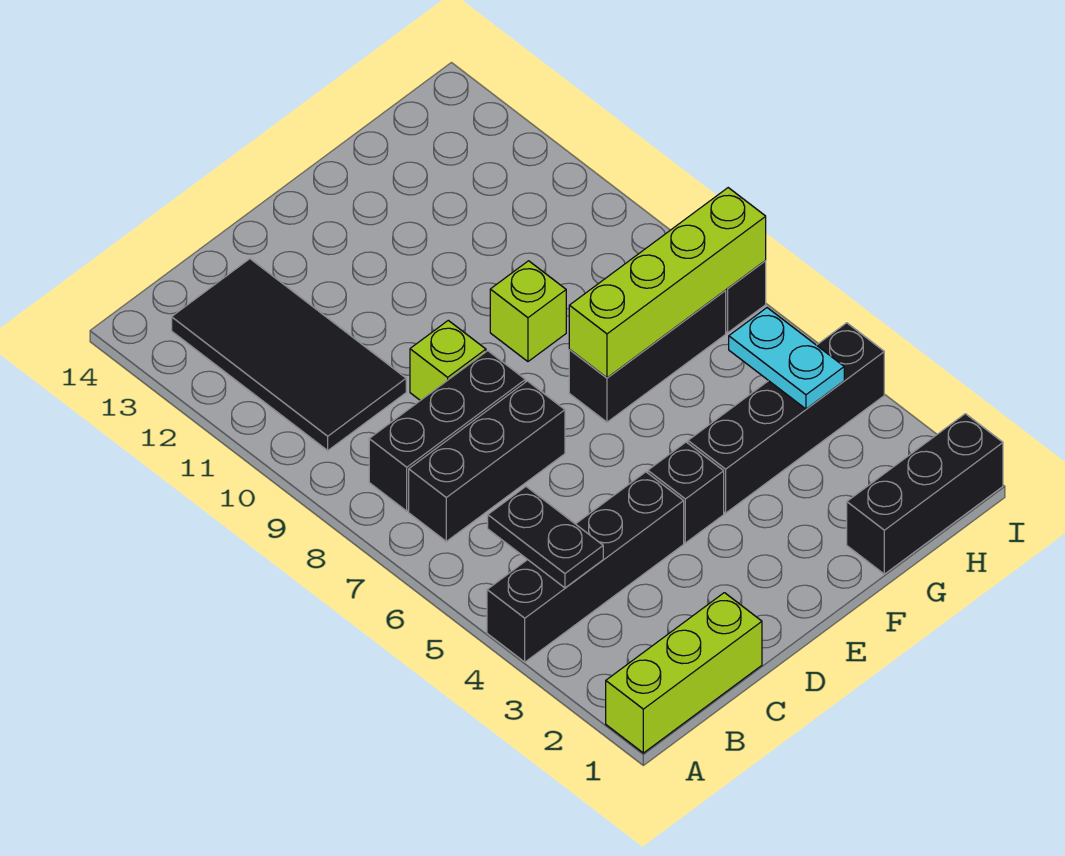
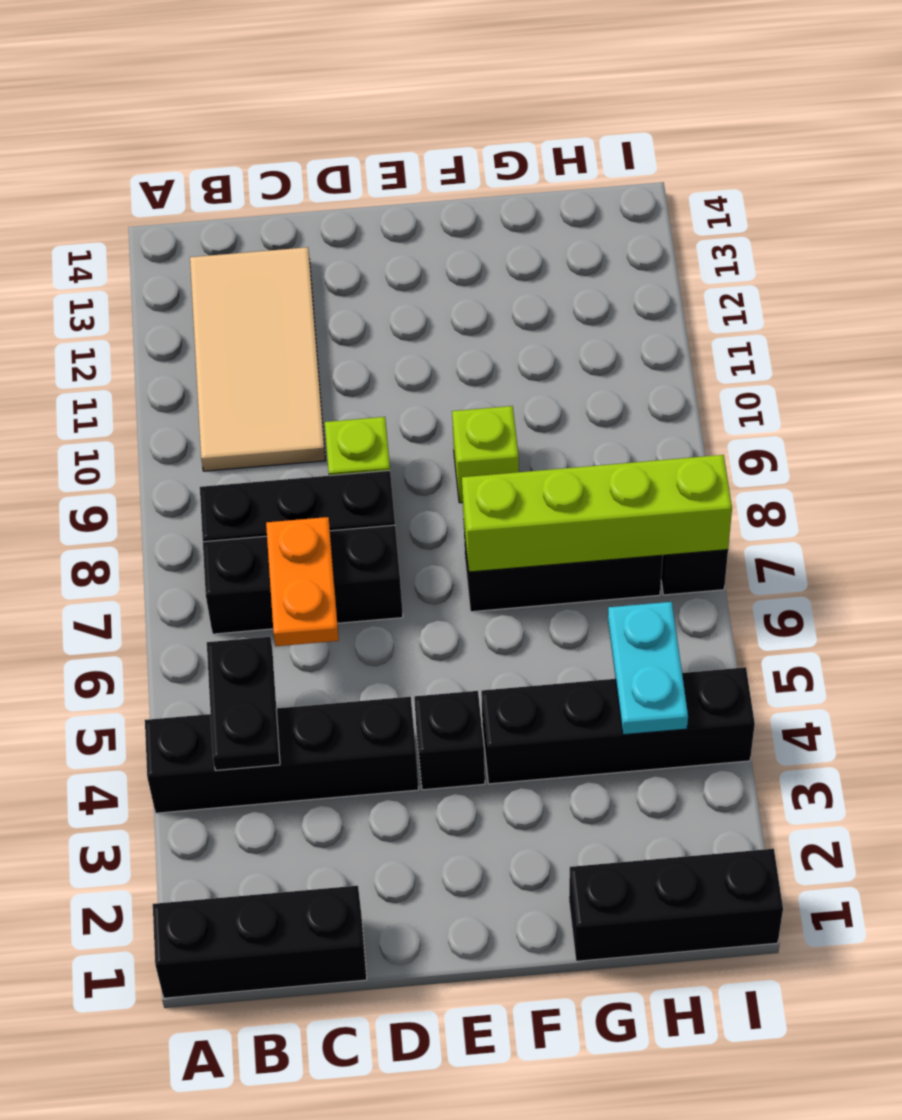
lime brick A1:C1 level 1 -> black brick A1:C1 level 1
black tile B10:C13 level 1 -> tan tile B10:C13 level 1
none -> orange plate C6:C7 level 2

